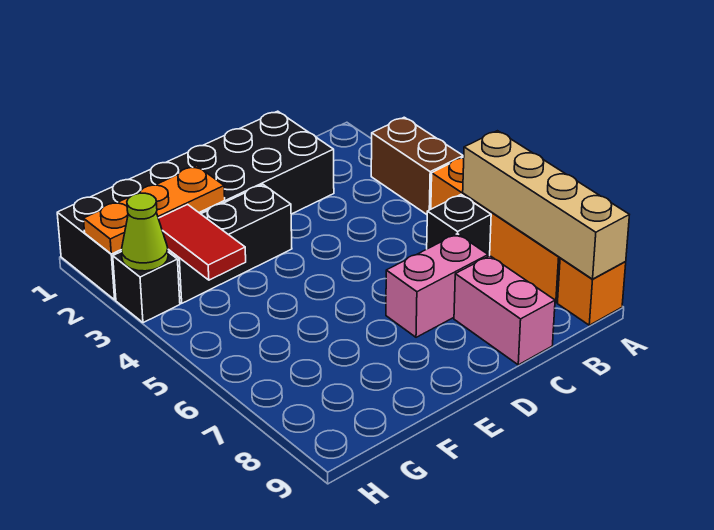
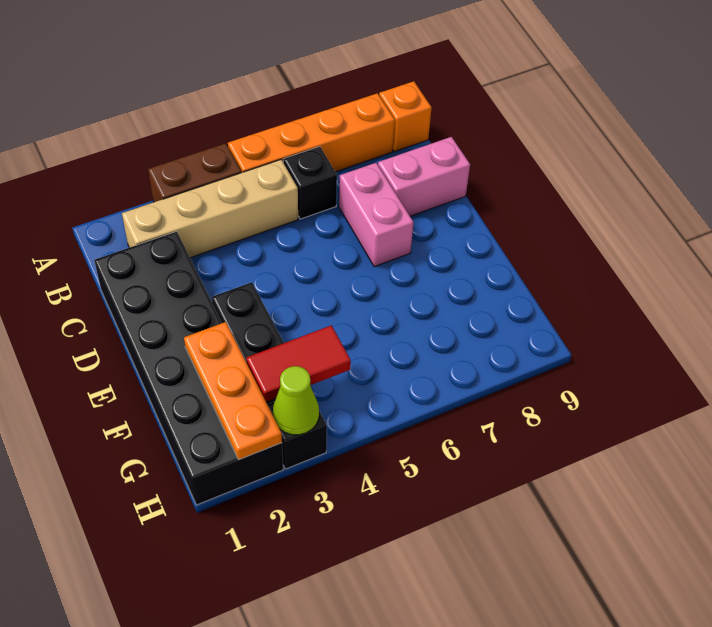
tan brick A6:A9 level 2 -> tan brick B2:B5 level 1

